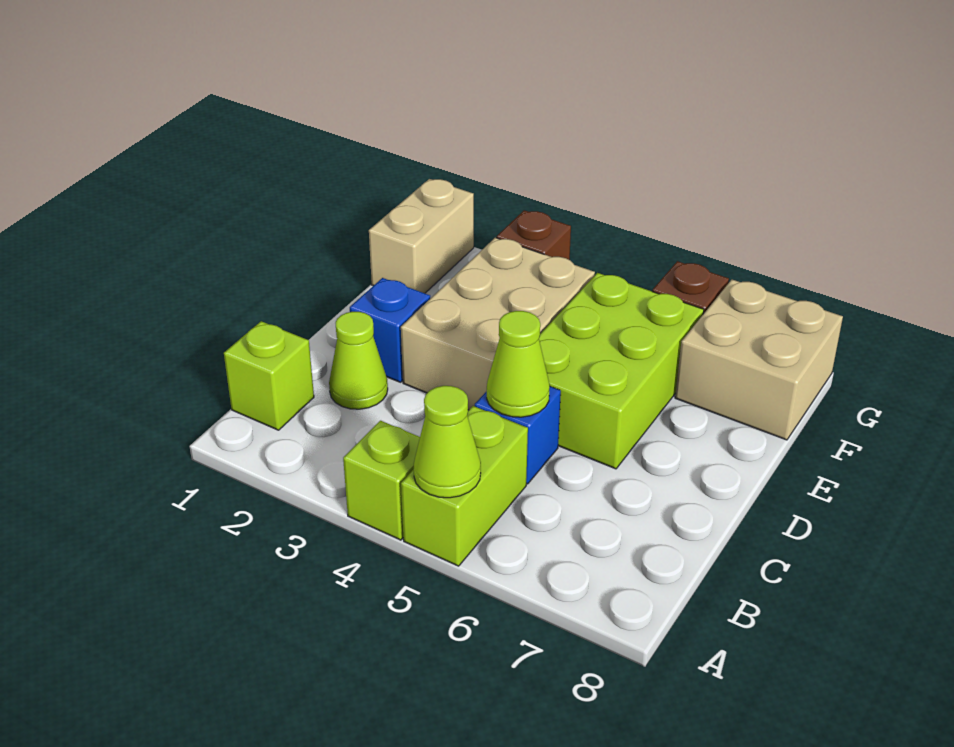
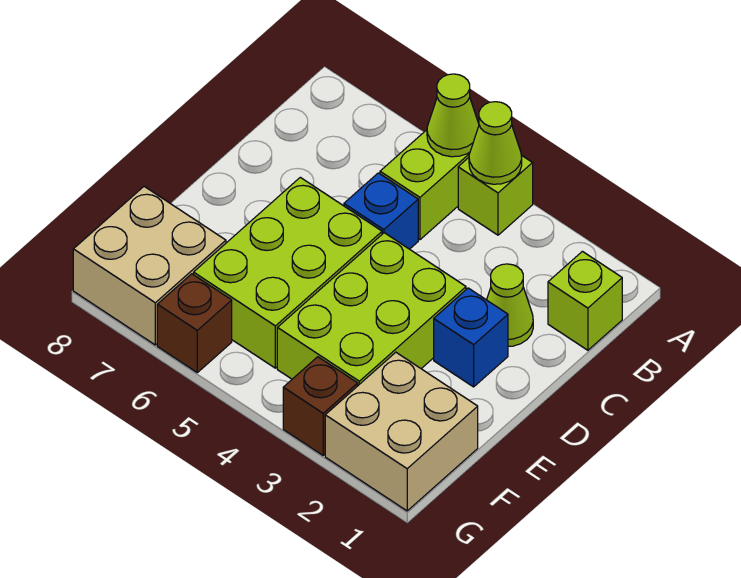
lime cone C5 level 2 -> lime cone A4 level 2
tan brick D3:F4 level 1 -> lime brick D3:F4 level 1
tan brick F1:G1 level 1 -> tan brick F1:G2 level 1

